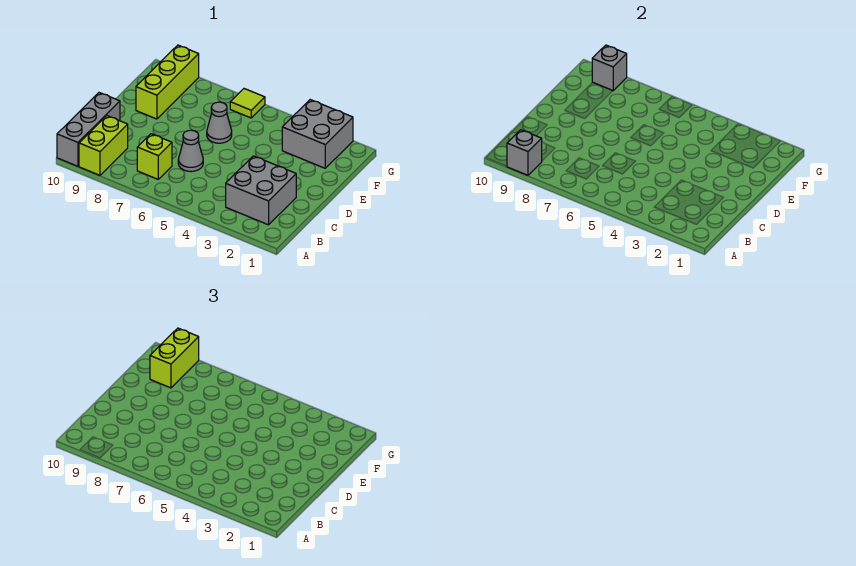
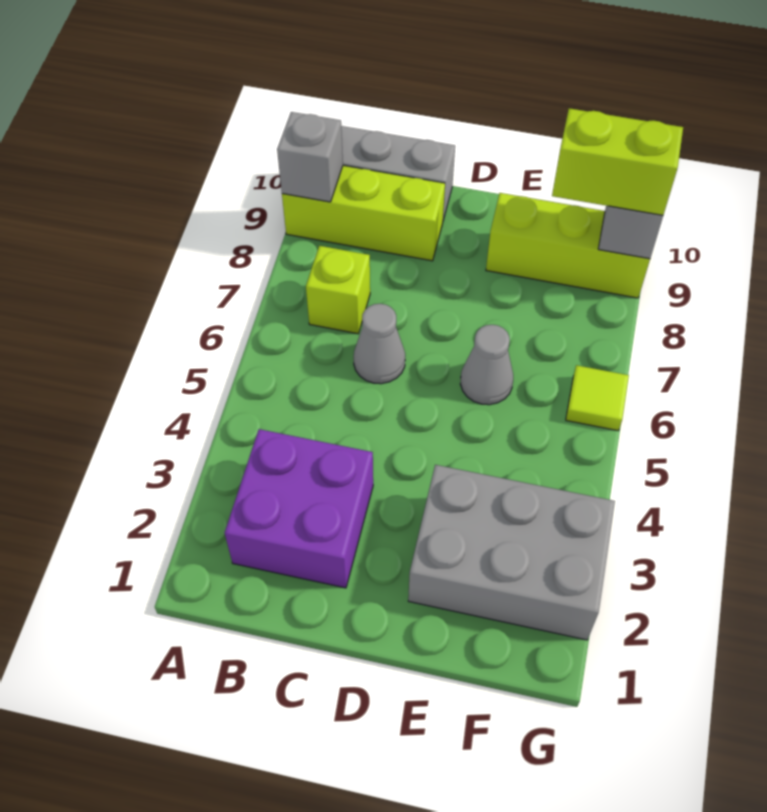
lime brick A9:B9 level 1 -> lime brick A9:C9 level 1
grey brick B2:C3 level 1 -> purple brick B2:C3 level 1
grey brick F2:G3 level 1 -> grey brick E2:G3 level 1

